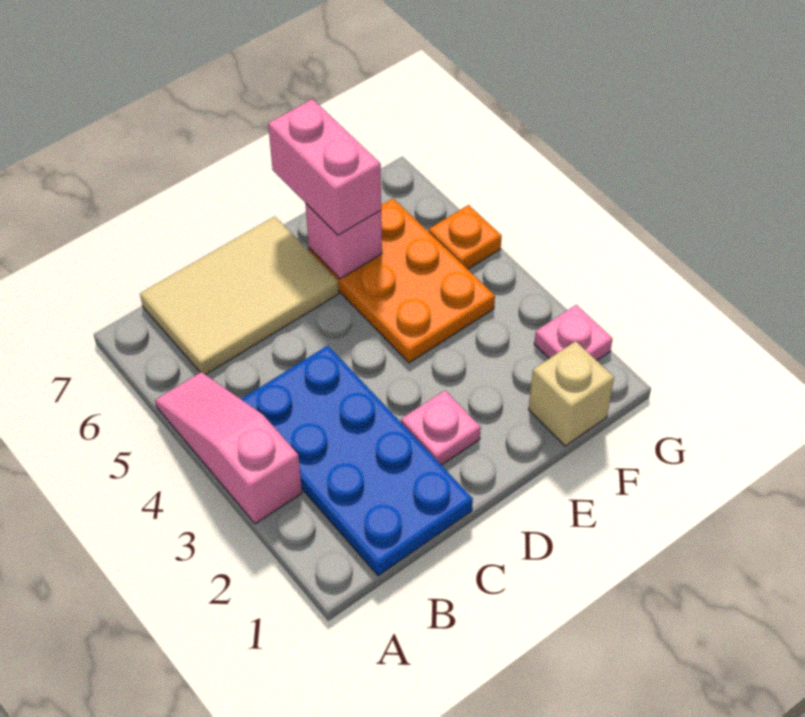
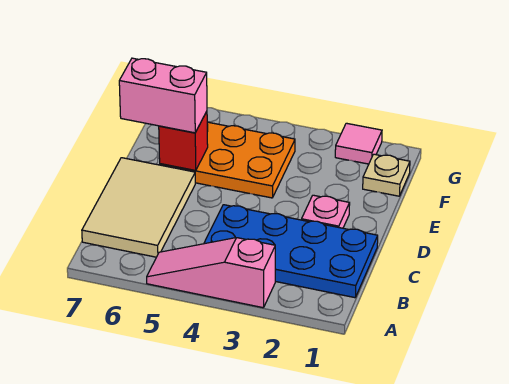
pink brick E6 level 2 -> red brick E6 level 2
tan brick F1 level 1 -> tan plate F1 level 1
pink plate G2 level 1 -> pink tile G2 level 1
orange plate G5 level 1 -> none

